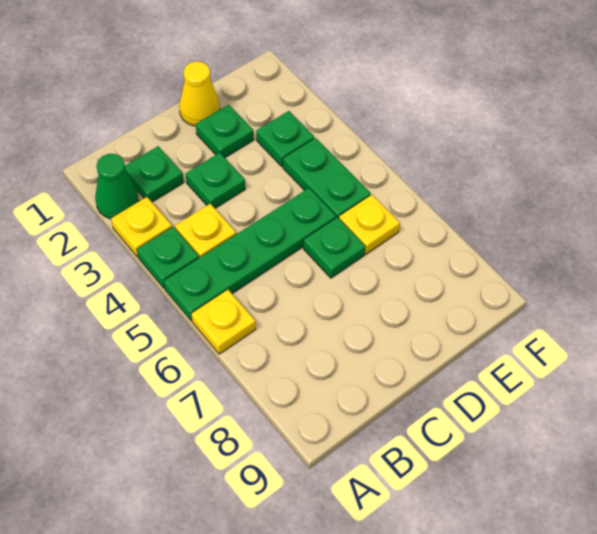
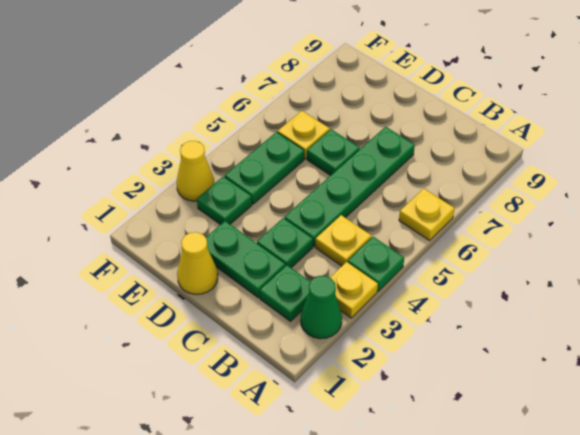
green plate A5:D5 level 1 -> green plate C4:C7 level 1
green plate D2 level 1 -> green plate C2:D2 level 1
none -> yellow cone F3 level 1

